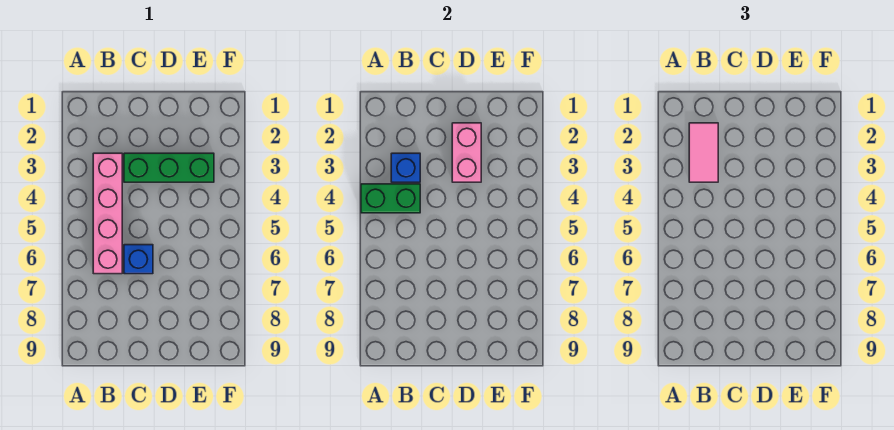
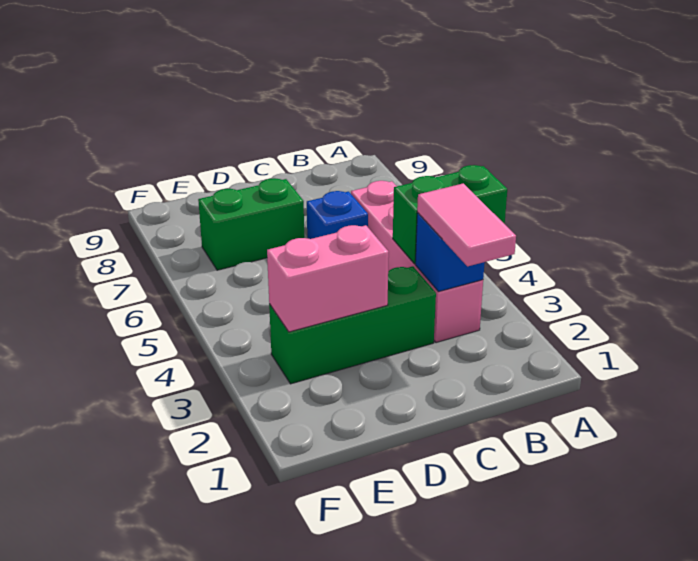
pink brick D2:D3 level 2 -> pink brick D3:E3 level 2
none -> green brick D7:E7 level 1

